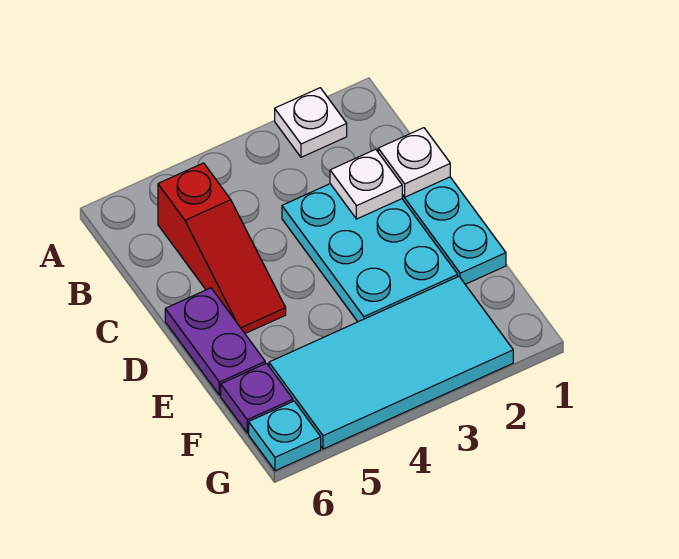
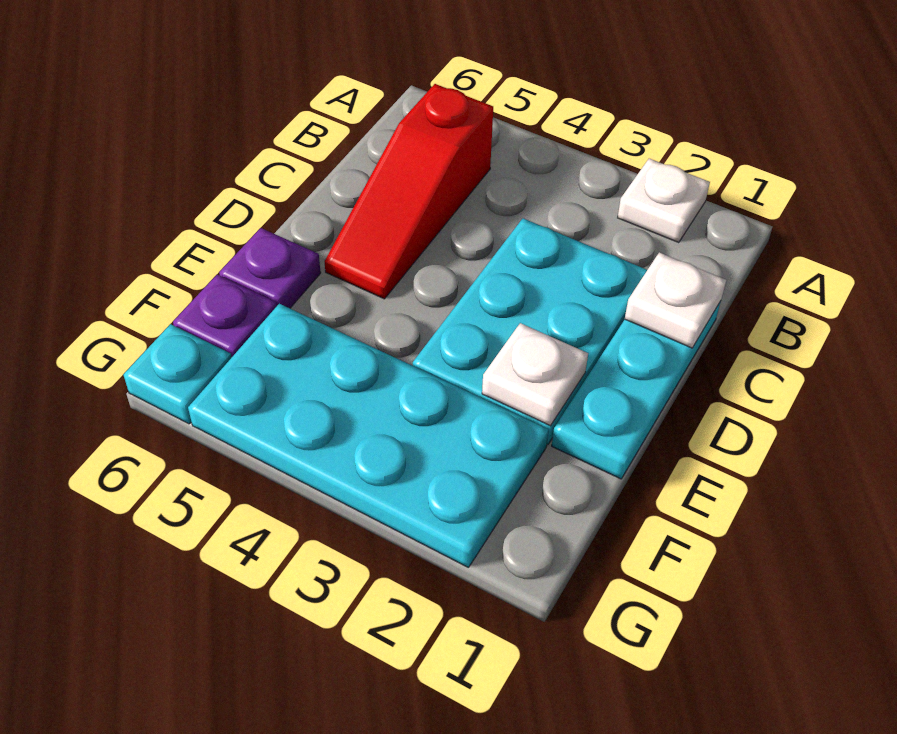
white plate C2 level 2 -> white plate E2 level 2
purple plate D6:E6 level 1 -> purple plate E6 level 1
cyan tile F2:G5 level 1 -> cyan plate F2:G5 level 1

